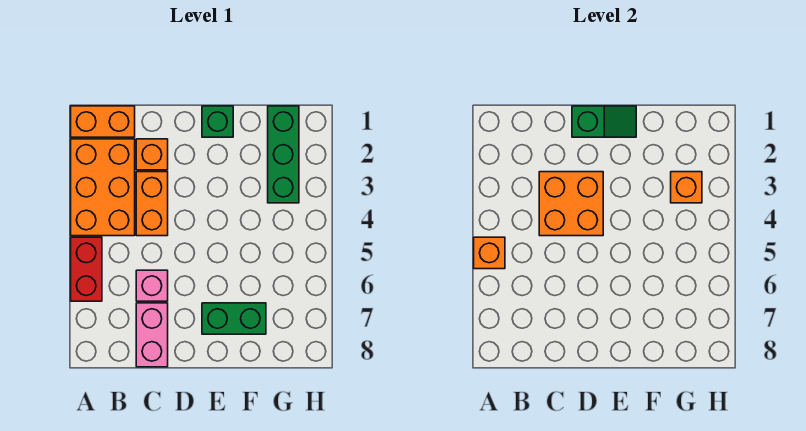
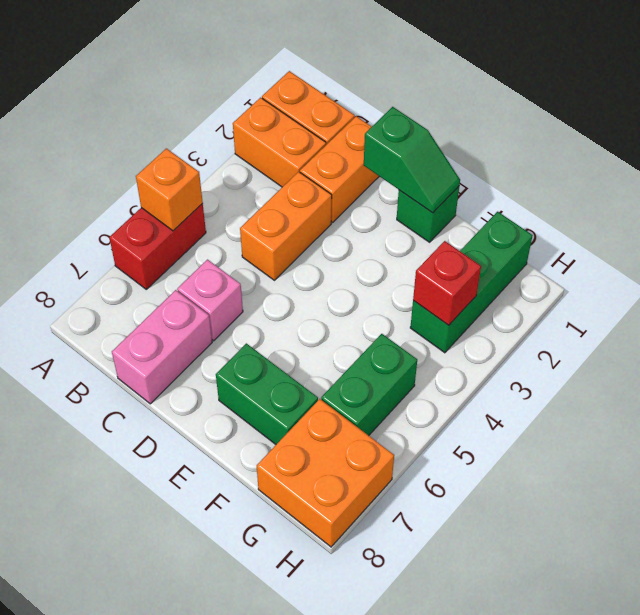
orange brick A2:B4 level 1 -> orange brick A2:B2 level 1
orange brick C2 level 1 -> orange brick C1:C2 level 1
orange brick C3:D4 level 2 -> orange brick G7:H8 level 1
orange brick G3 level 2 -> red brick G3 level 2
none -> green brick G5:G6 level 1

